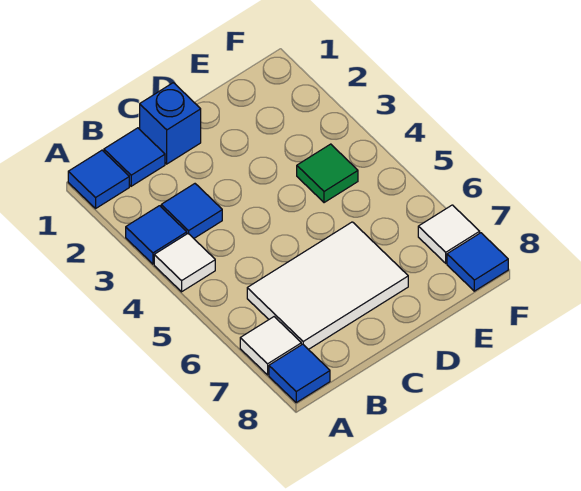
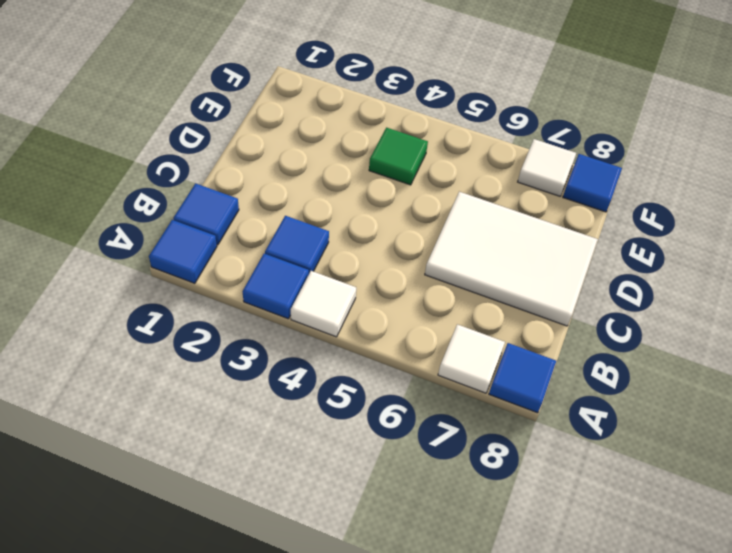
white tile B6:D7 level 1 -> white tile C6:D8 level 1
blue brick C1 level 1 -> none

